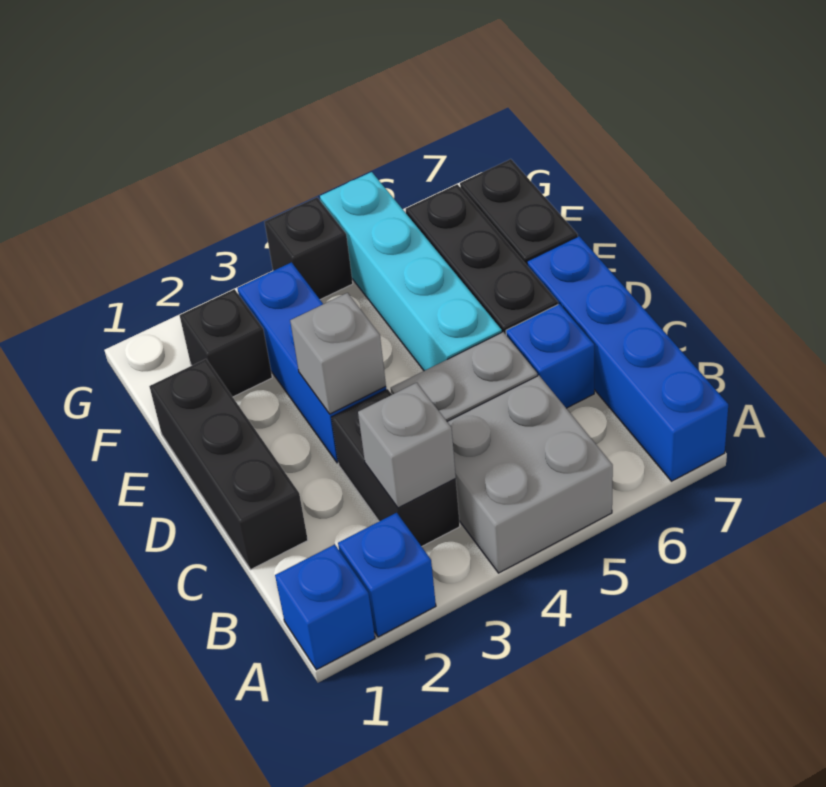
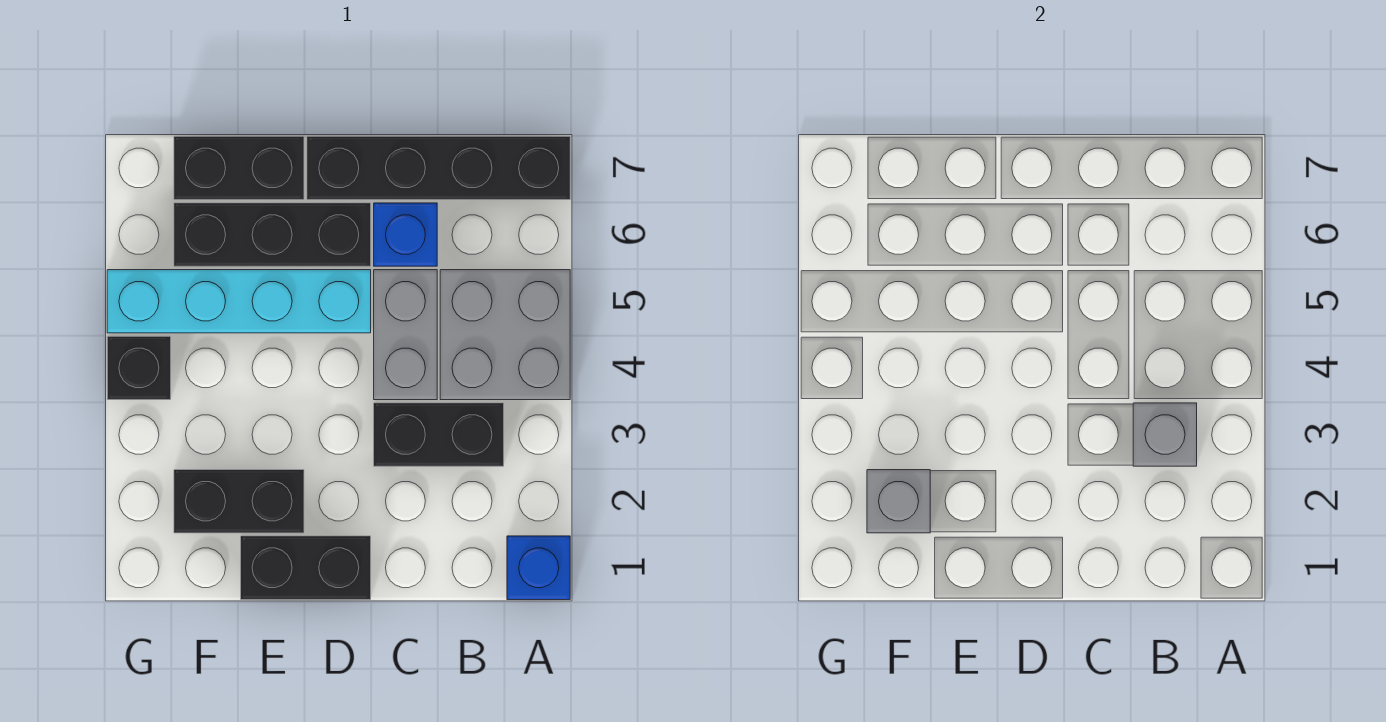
blue brick A2 level 1 -> none
blue brick A7:D7 level 1 -> black brick A7:D7 level 1
black brick C1:E1 level 1 -> black brick D1:E1 level 1
blue brick D3:F3 level 1 -> none
grey brick D3 level 2 -> grey brick F2 level 2
black brick F2 level 1 -> black brick E2:F2 level 1

